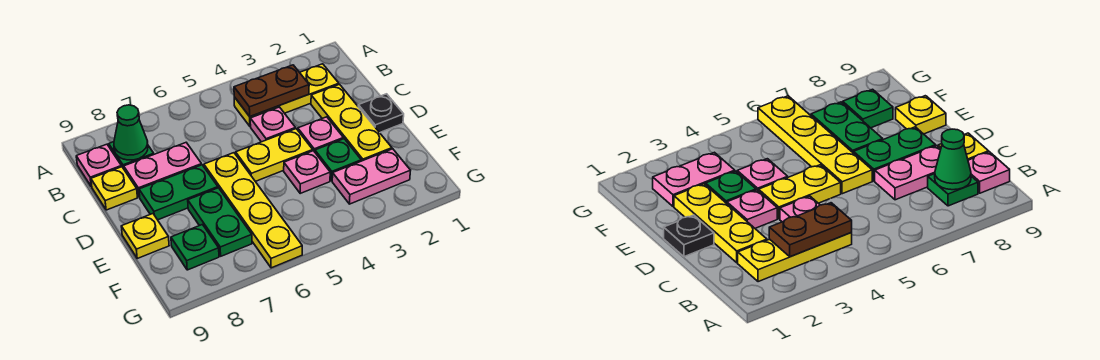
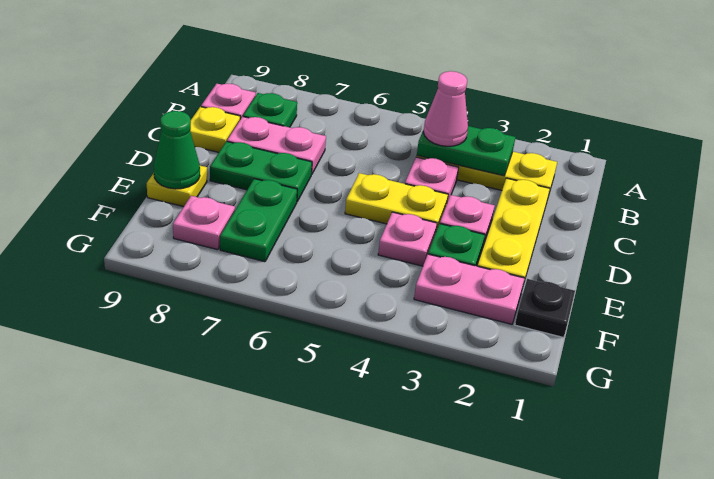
brown plate B3:B4 level 2 -> green plate B3:B4 level 2
none -> pink cone B4 level 3
green cone B8 level 2 -> green cone E9 level 2
black plate D1 level 1 -> black plate F1 level 1
yellow plate D6:G6 level 1 -> none
green plate F8 level 1 -> pink plate F8 level 1

